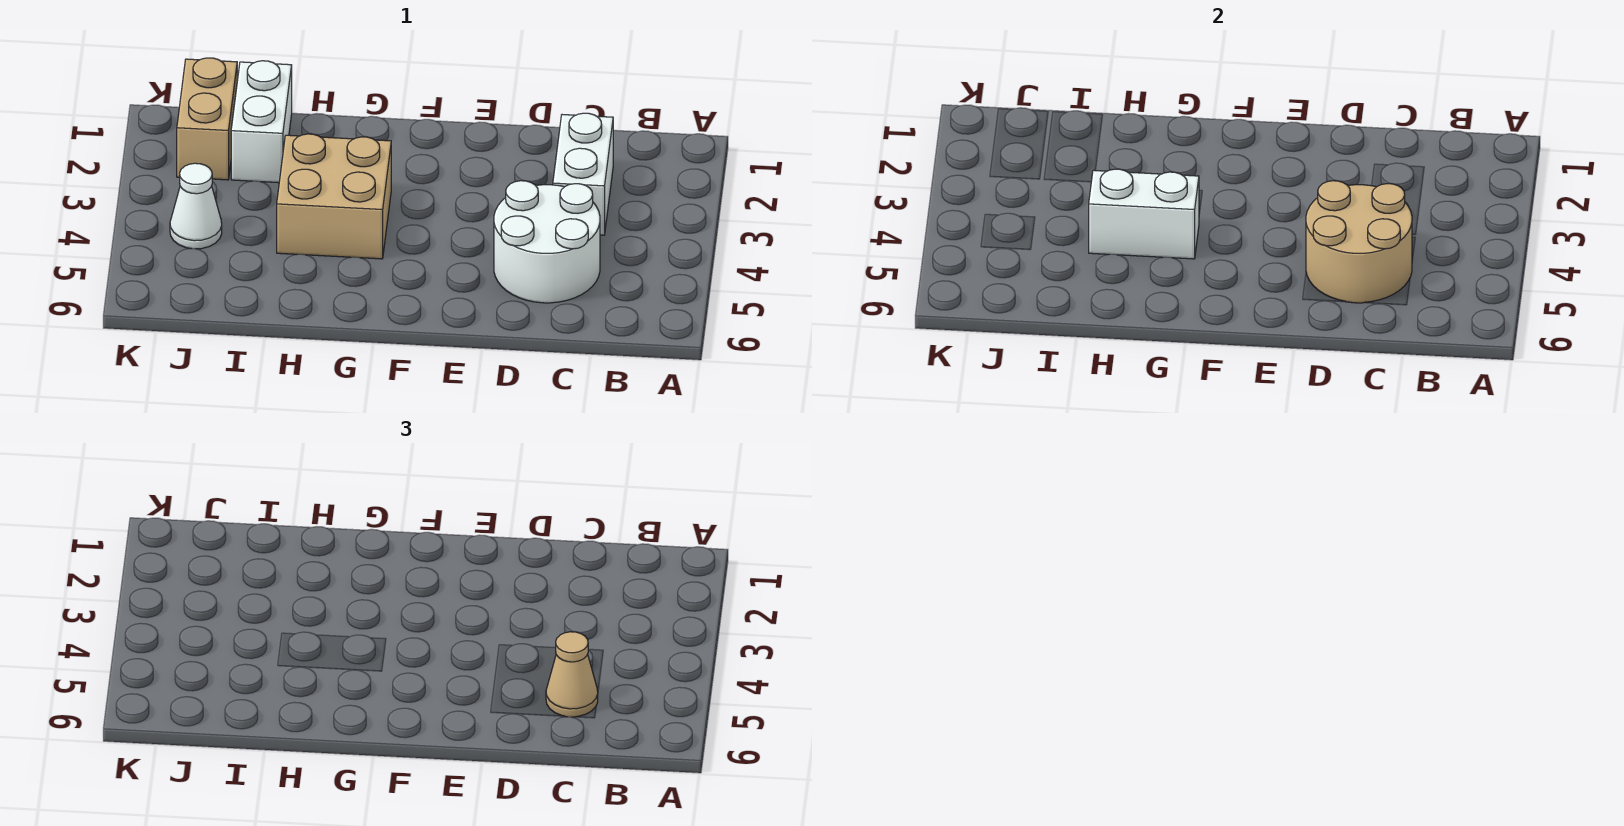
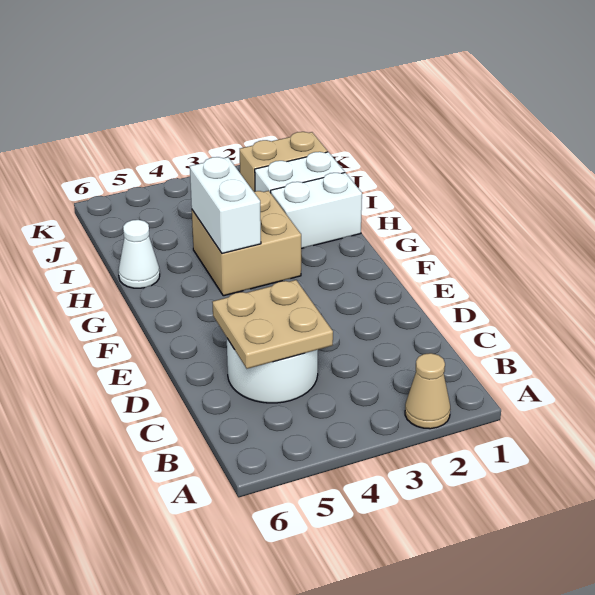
white brick C2:C3 level 1 -> white brick H1:H2 level 1
tan round brick C4:D5 level 2 -> tan plate C4:D5 level 2
tan cone C5 level 3 -> tan cone A2 level 1
white cone J4 level 1 -> white cone H6 level 1

